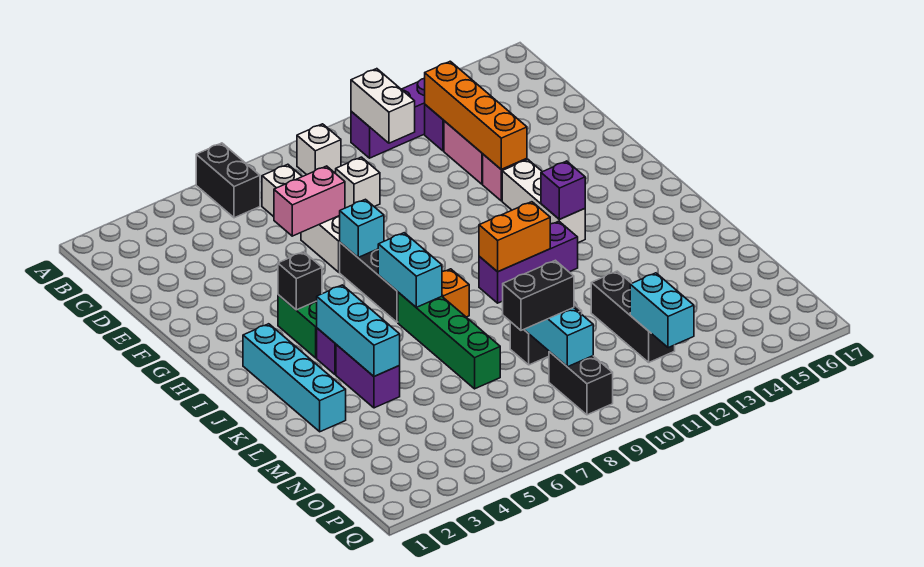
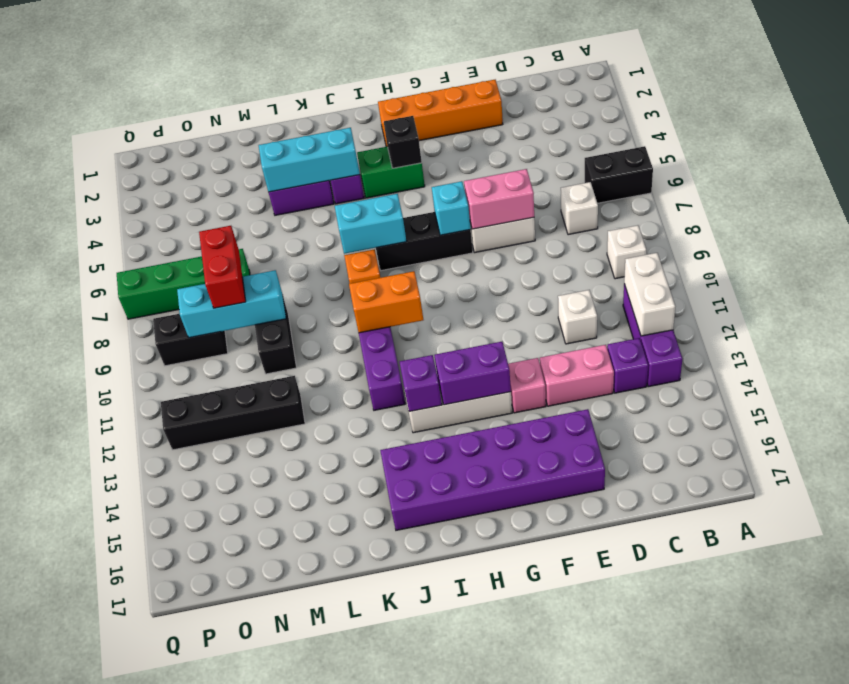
white brick B11:C11 level 2 -> white brick B11:B12 level 2
orange brick C13:F13 level 2 -> orange brick E2:H2 level 1
white brick D9 level 1 -> white brick D11 level 1
pink brick E6:E7 level 2 -> pink brick E7:F7 level 2
none -> purple brick E15:J16 level 1
none -> purple brick G13:H13 level 2
cyan brick I2:L2 level 1 -> none
green brick J7:M7 level 1 -> green brick N7:Q7 level 1
orange brick J10:J11 level 2 -> orange brick I10:J10 level 2
black brick M12:O12 level 1 -> black brick M12:P12 level 1
black brick N8:N9 level 3 -> red brick N8:N9 level 3
cyan brick O12:P12 level 2 -> none

